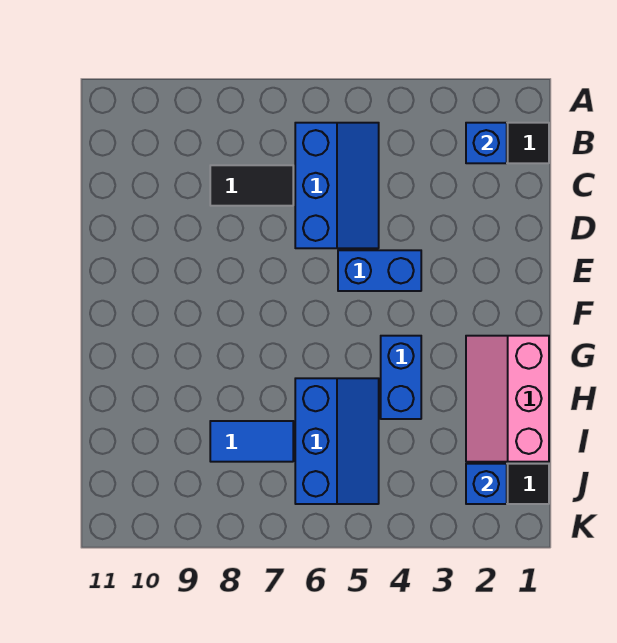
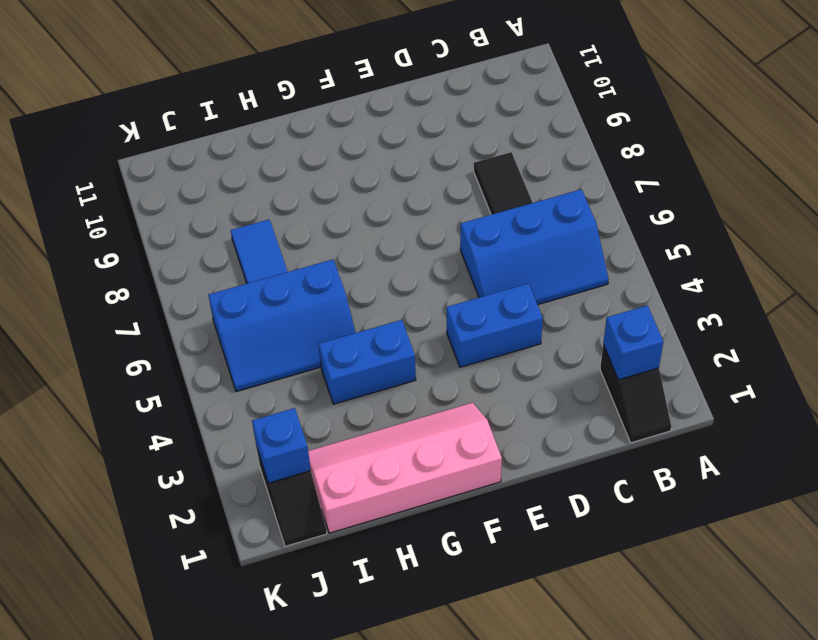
blue brick E4:E5 level 1 -> blue brick D4:E4 level 1
pink slope G1:I2 level 1 top 1 -> pink slope F1:I2 level 1 top 1

